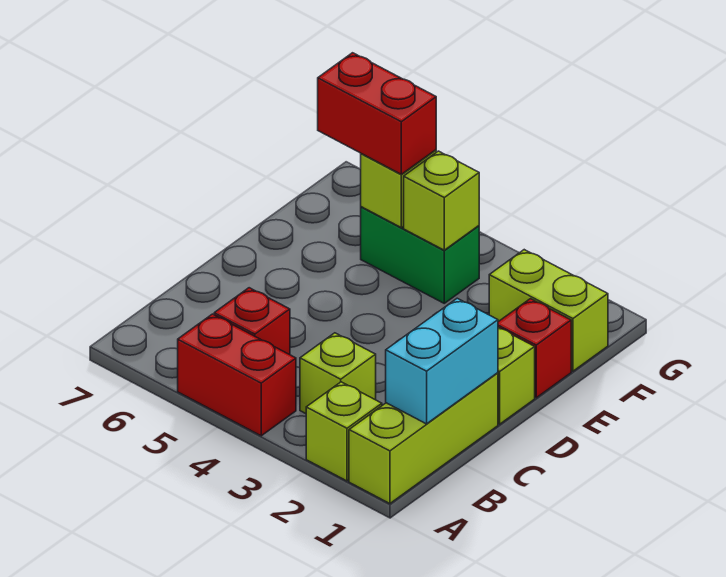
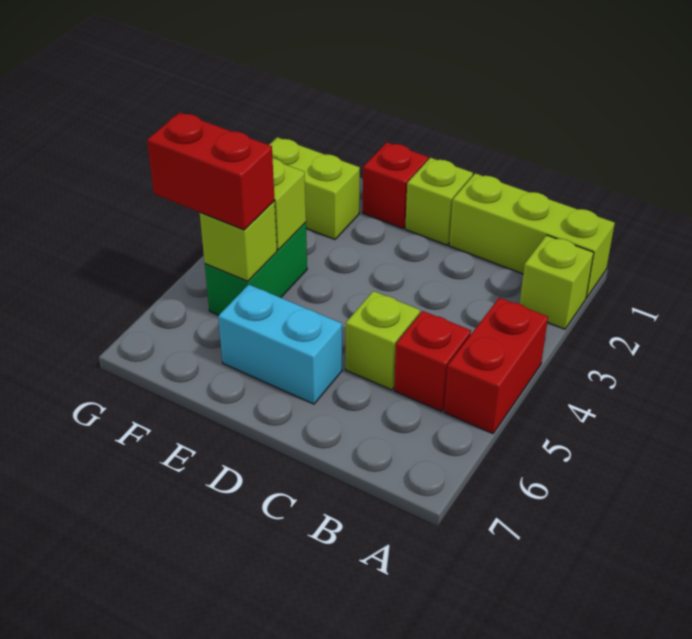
cyan brick B1:C1 level 2 -> cyan brick D6:E6 level 1
lime brick B3 level 1 -> lime brick C5 level 1
lime brick F1:F2 level 1 -> lime brick F2:G2 level 1
red brick F5:F6 level 3 -> red brick F5:G5 level 3

